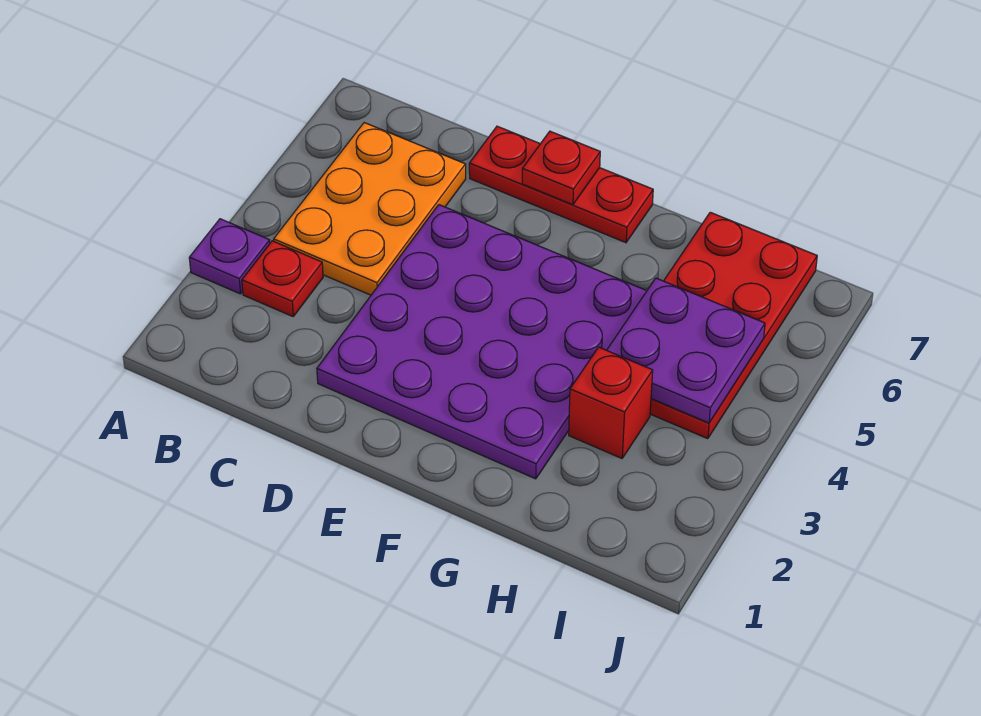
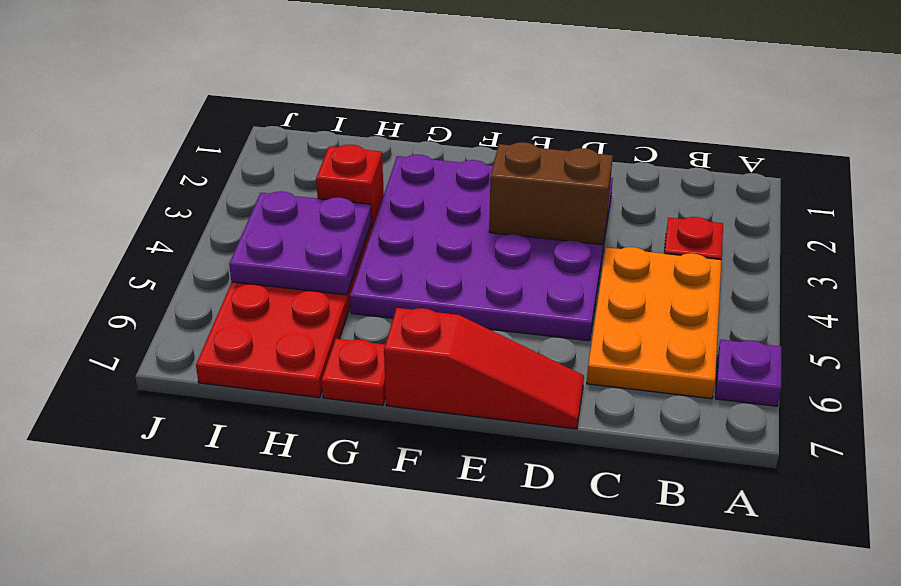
purple plate A3 level 1 -> purple plate A6 level 1
none -> brown brick D3:E3 level 2
red plate D7:F7 level 1 -> red slope D7:F7 level 1 top F
red plate E7 level 2 -> red plate G7 level 1

